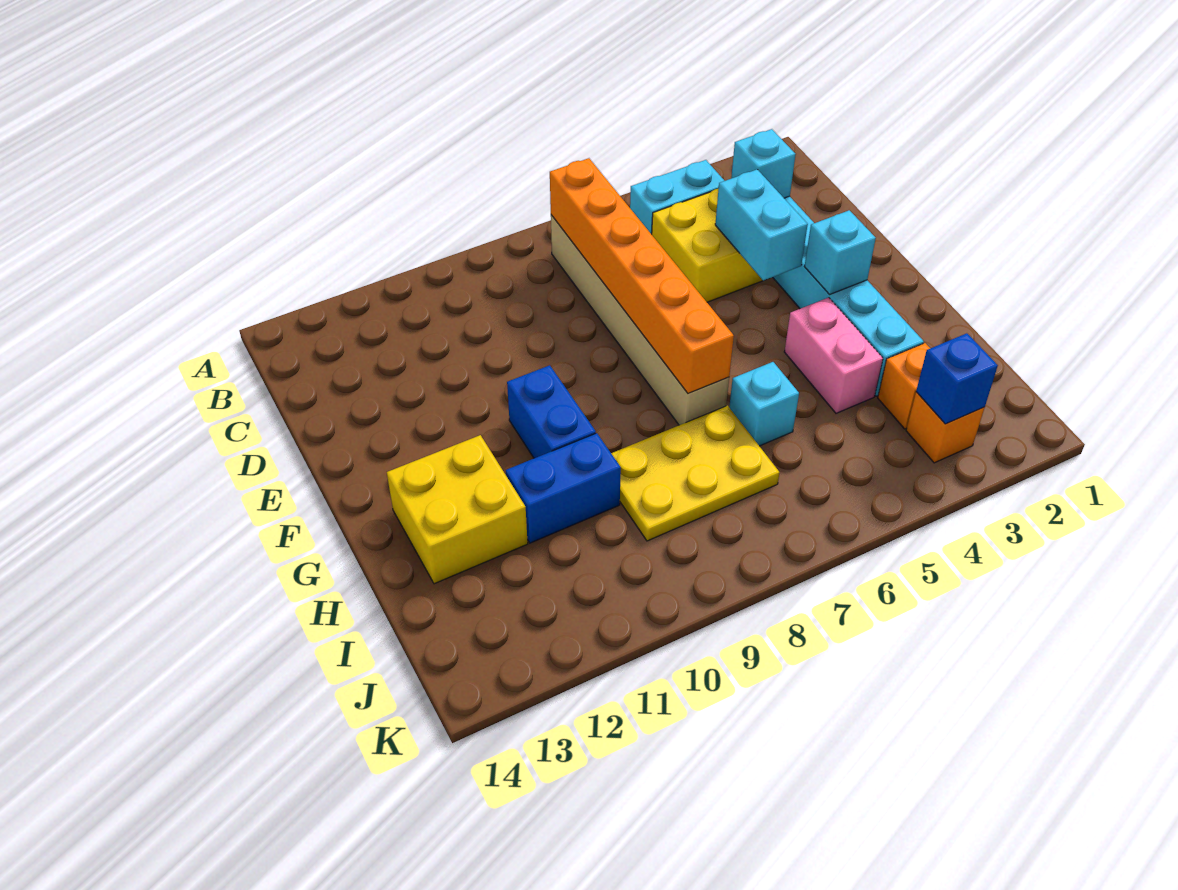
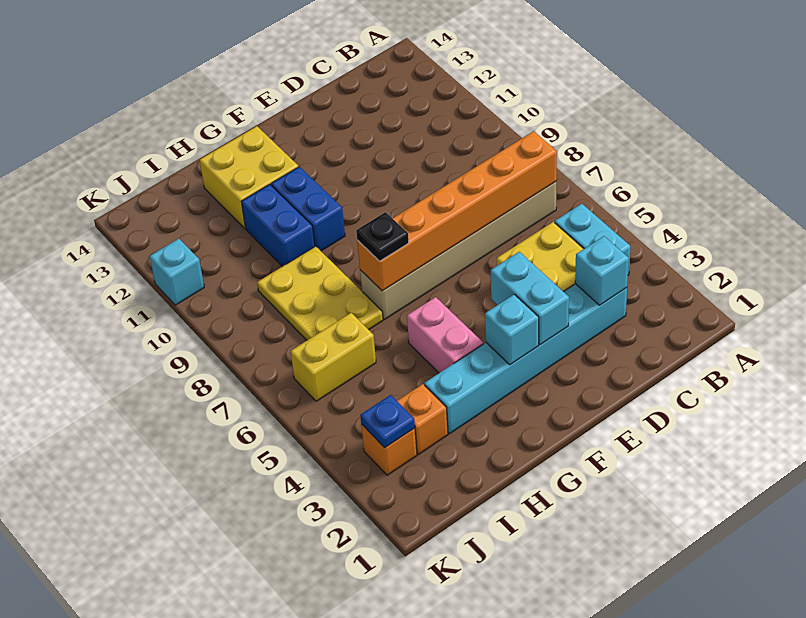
cyan brick D4:E4 level 2 -> cyan brick E3:E4 level 2
blue brick F10:G10 level 1 -> blue brick G10:G11 level 1
pink brick G4:H4 level 1 -> pink brick G4:G5 level 1
none -> black plate G7 level 3
cyan brick H6 level 1 -> cyan brick K11 level 1
none -> yellow brick I6:J6 level 1
blue brick J3 level 2 -> blue plate J3 level 2

